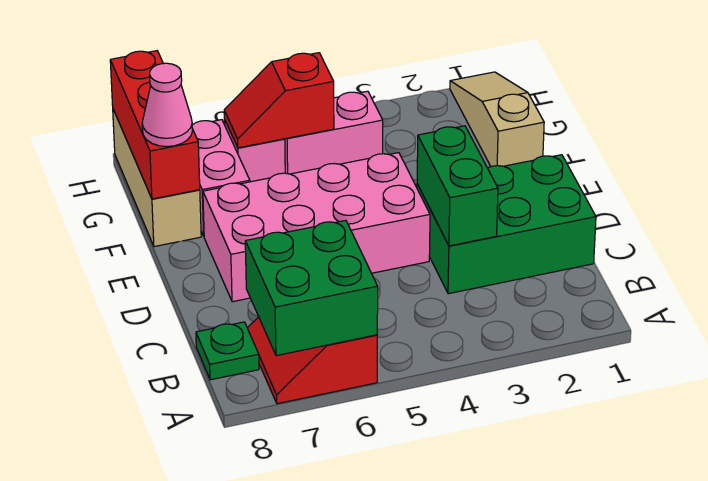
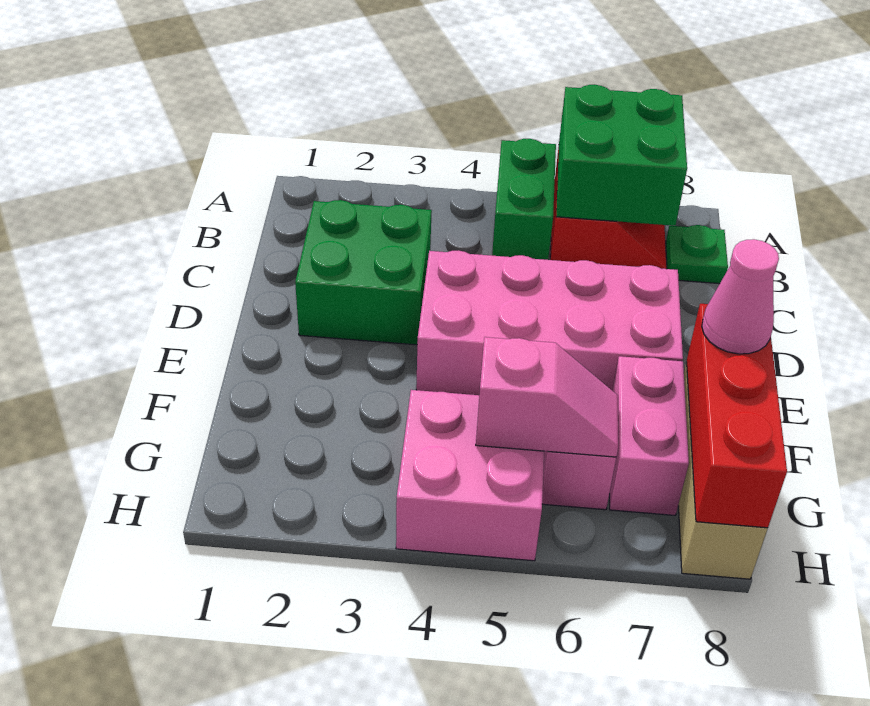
green brick C1:D3 level 1 -> green brick C2:D3 level 1
green brick C3:D3 level 2 -> green brick A5:B5 level 1
tan slope F1:H1 level 1 top F -> none
pink brick G4:G5 level 1 -> pink brick G4:H5 level 1
red slope G5:G6 level 2 top 5 -> pink slope G5:G6 level 2 top 5

